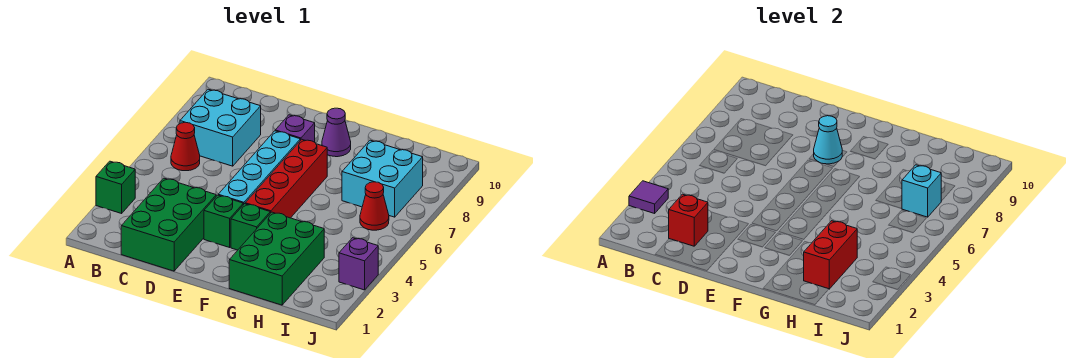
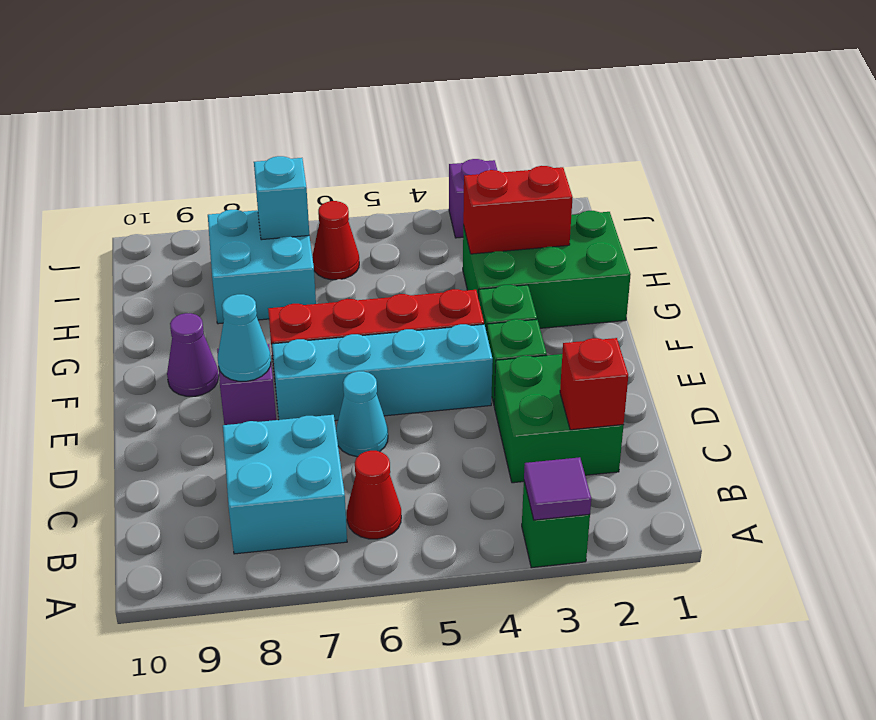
green brick C1:D3 level 1 -> green brick C2:D3 level 1
none -> cyan cone D6 level 1

